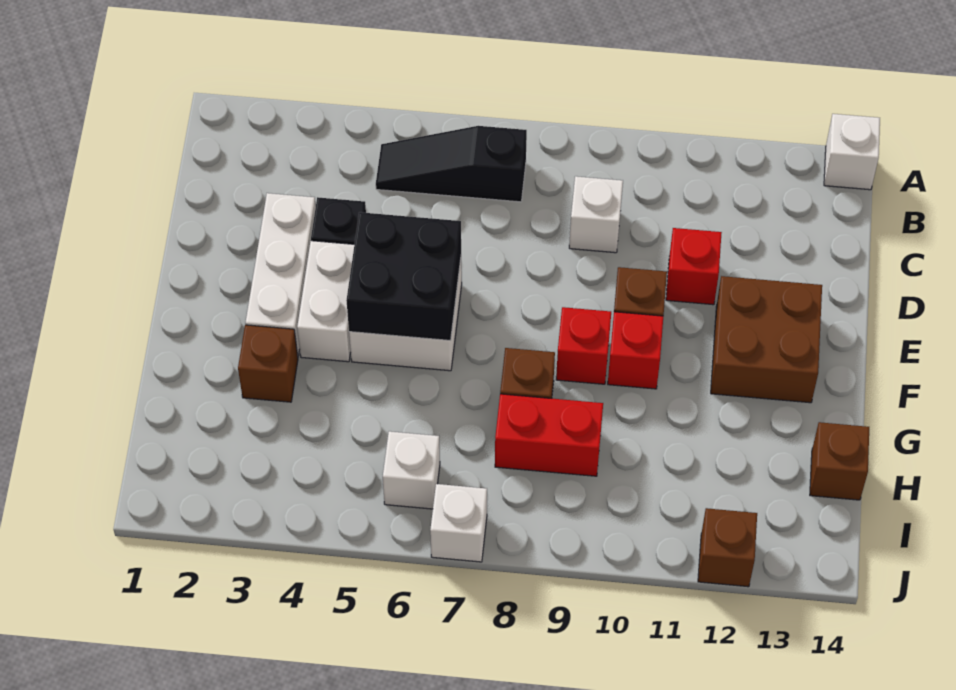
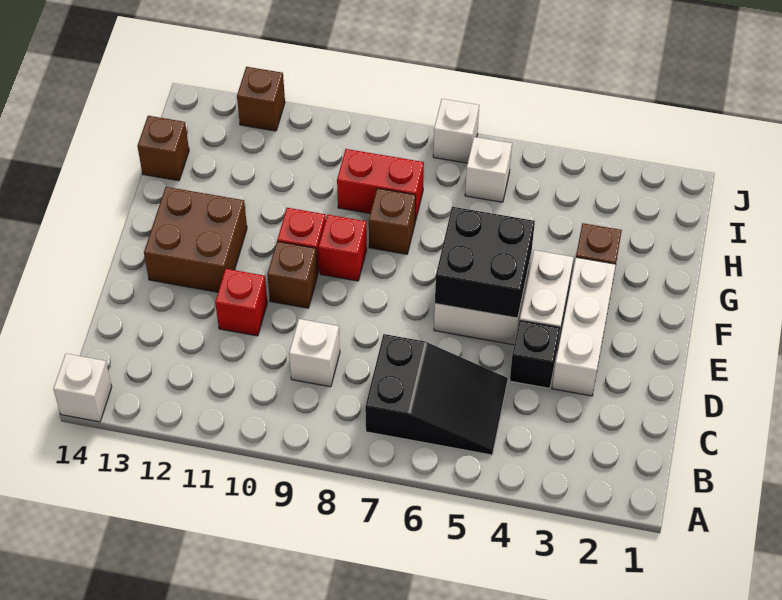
black slope B5:B7 level 1 top 7 -> black slope B5:C7 level 1 top 7

